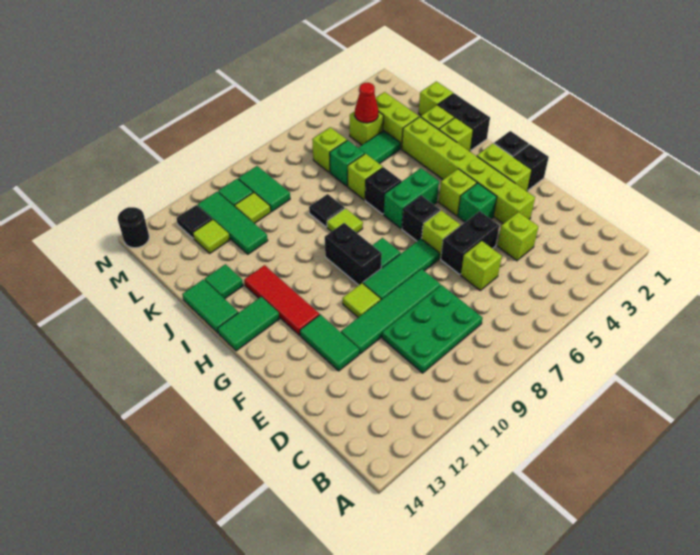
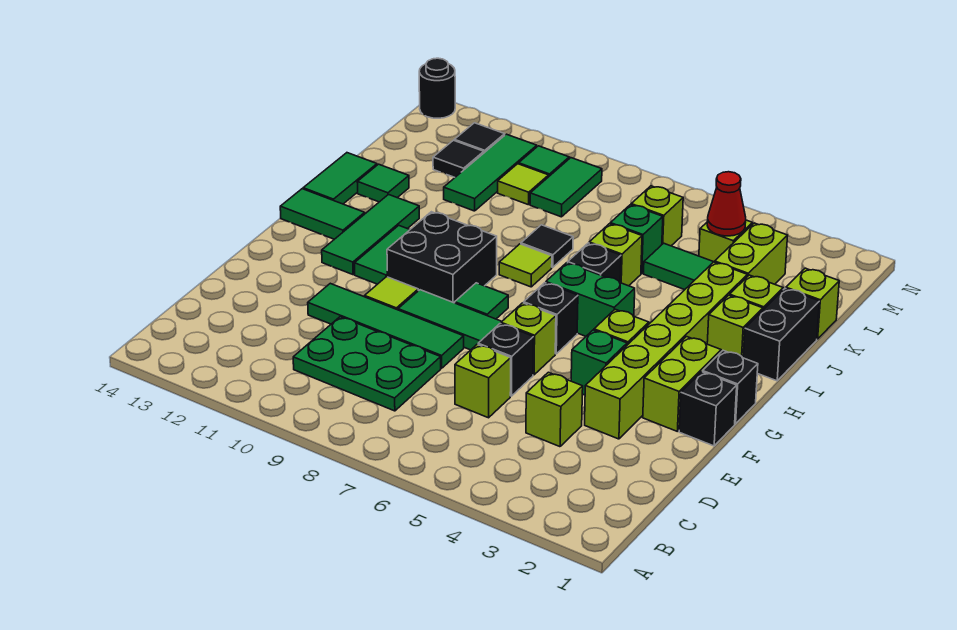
black brick E5:E6 level 1 -> black brick E6 level 1
green tile E12:F12 level 1 -> green tile G11:H11 level 1
black brick G9:H9 level 1 -> black brick G9:H10 level 1
red tile G12:I12 level 1 -> green tile G12:I12 level 1
lime tile L12 level 1 -> black tile L12 level 1

